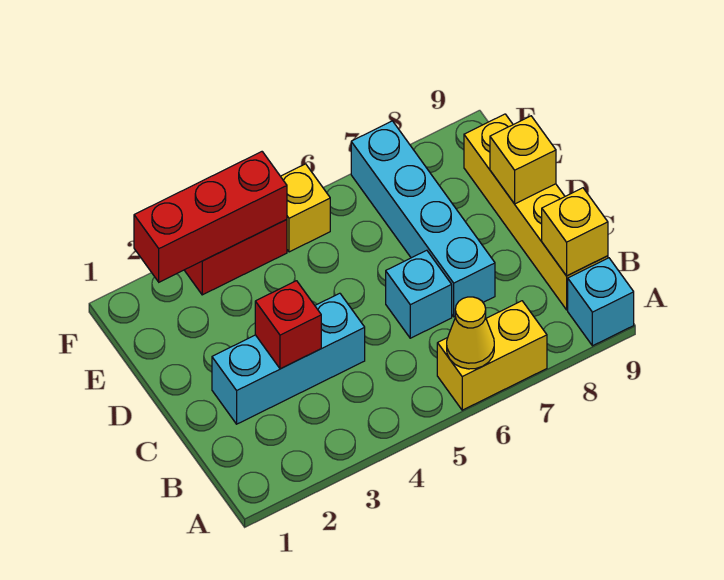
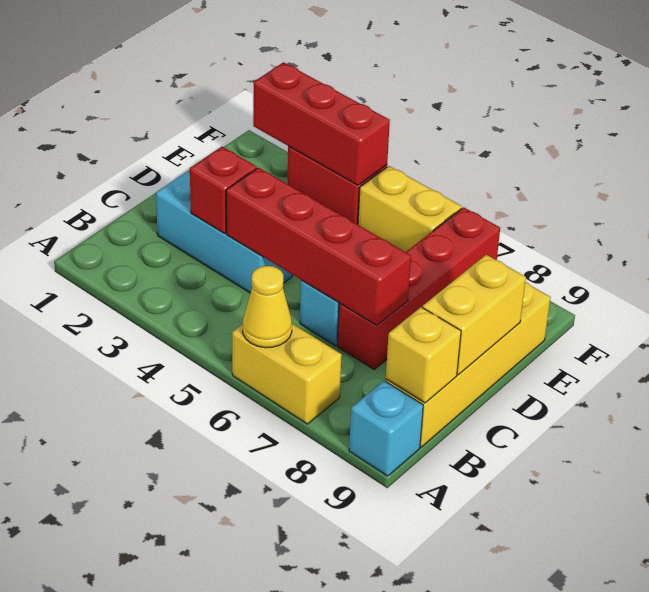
none -> red brick C4:C7 level 2
cyan brick C7:F7 level 1 -> red brick C7:F7 level 1
yellow brick D9 level 2 -> yellow brick C9:D9 level 2
yellow brick F5 level 1 -> yellow brick F5:F6 level 1

